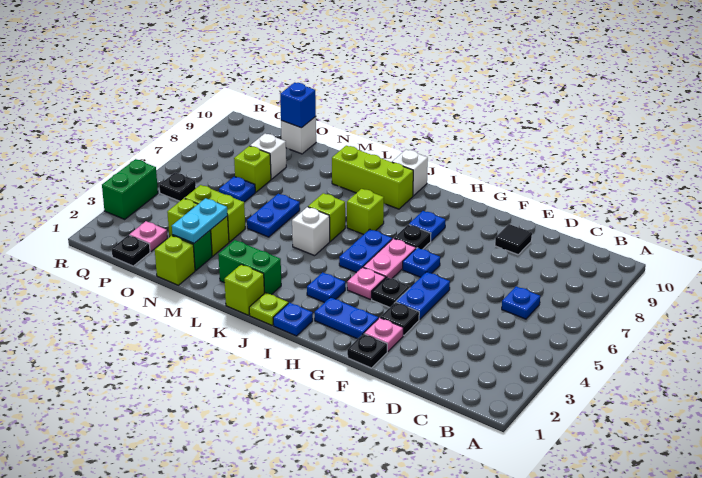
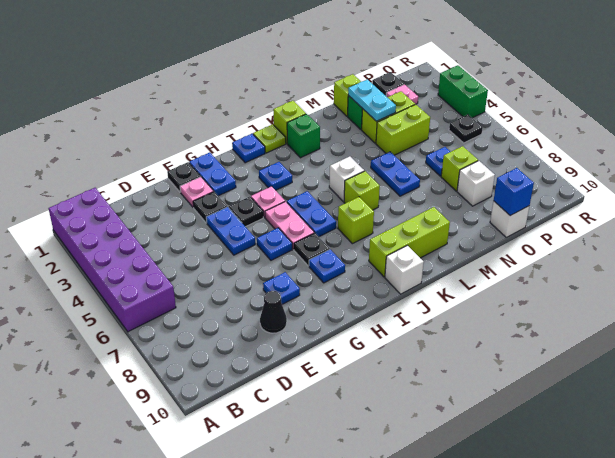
none -> purple brick A1:B6 level 1
blue plate C6 level 1 -> blue plate F8 level 1
black tile E9 level 1 -> black cone E9 level 1
blue plate G2:H2 level 1 -> blue plate G1:G2 level 1
green brick K2:L2 level 1 -> green brick K2 level 1

